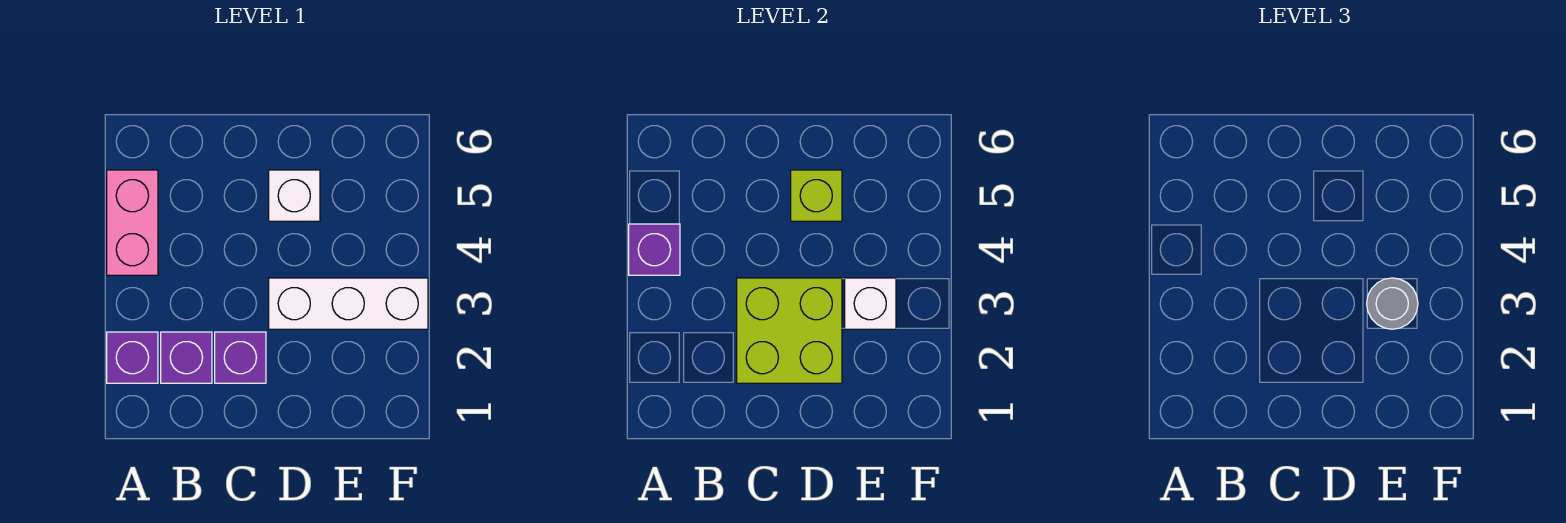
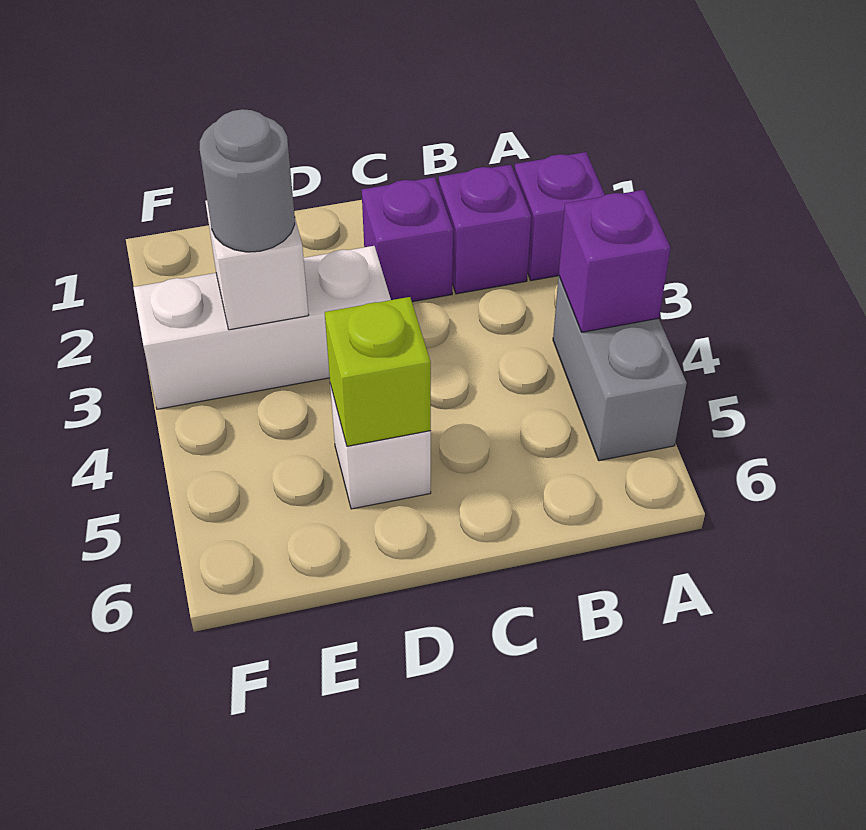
pink brick A4:A5 level 1 -> grey brick A4:A5 level 1
lime brick C2:D3 level 2 -> none

